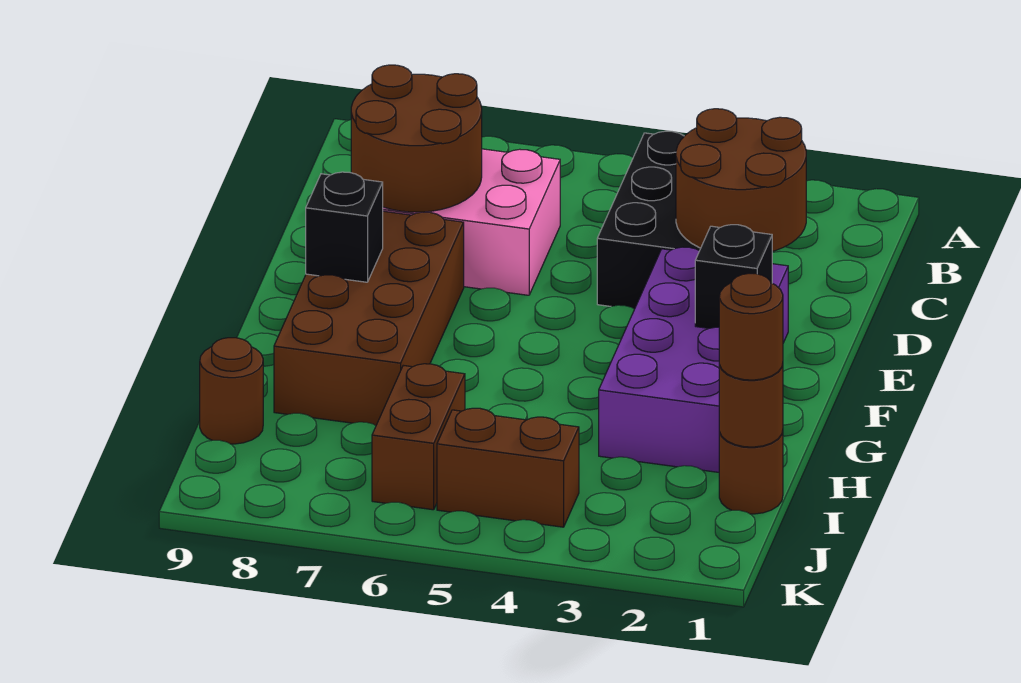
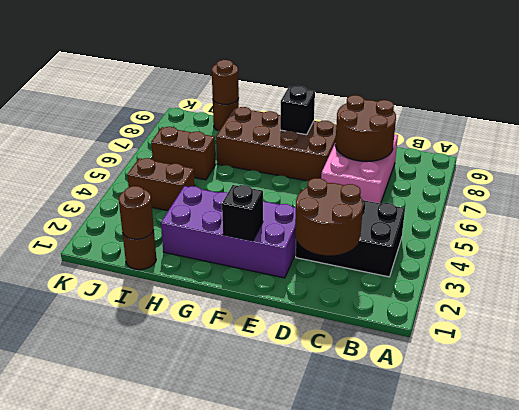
brown round brick I1 level 3 -> brown round brick I9 level 2
brown brick J4:J5 level 1 -> brown brick I4:J4 level 1

